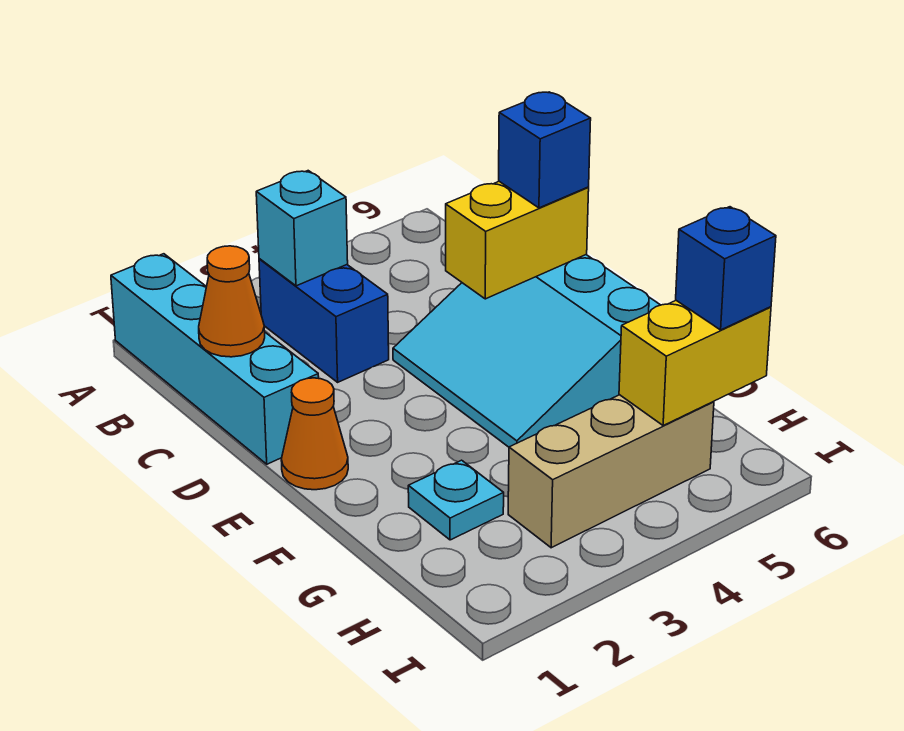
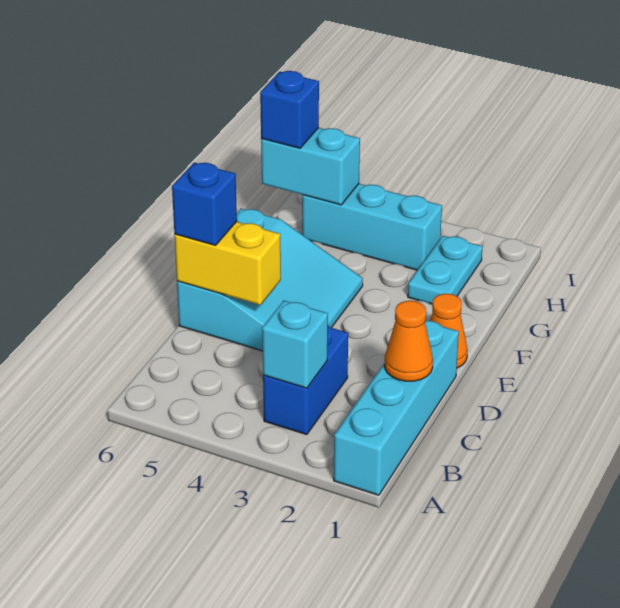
cyan plate G2 level 1 -> cyan plate G2:H2 level 1
tan brick H3:H5 level 1 -> cyan brick H3:H5 level 1
yellow brick H5:H6 level 2 -> cyan brick H5:H6 level 2

